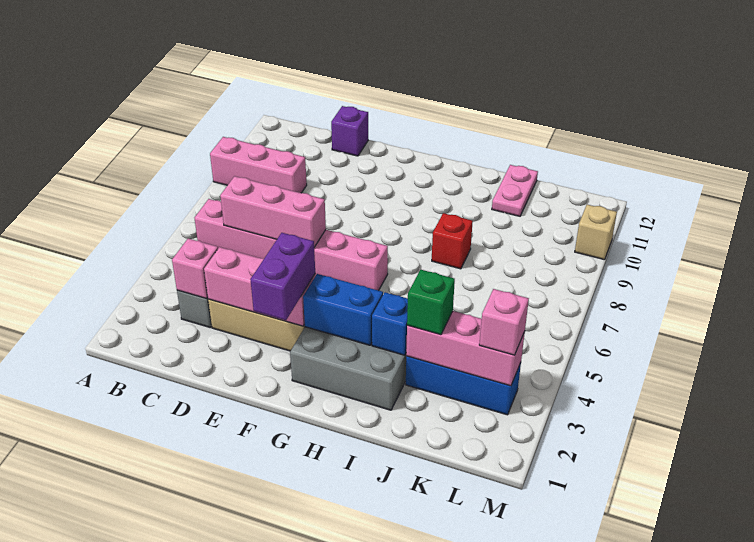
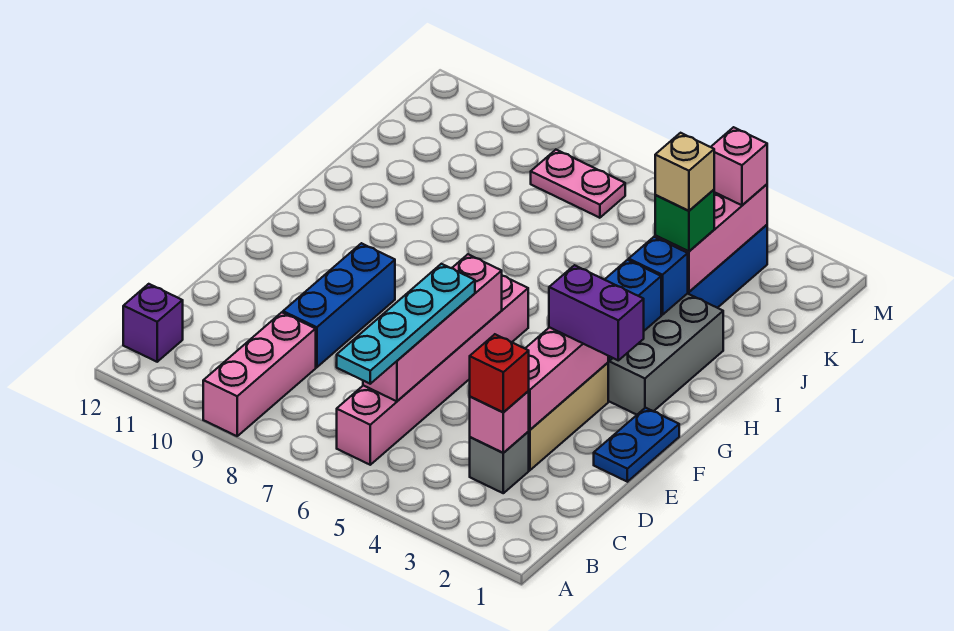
none -> cyan plate B6:E6 level 3
pink brick C6:E6 level 2 -> pink brick C6:F6 level 2
none -> blue brick D9:F9 level 1
purple brick D12 level 1 -> purple brick B12 level 1
none -> blue plate E1:F1 level 1
red brick I8 level 1 -> red brick C3 level 3
pink plate J11:J12 level 1 -> pink plate L7:L8 level 1
tan brick M10 level 1 -> tan brick J3 level 4

